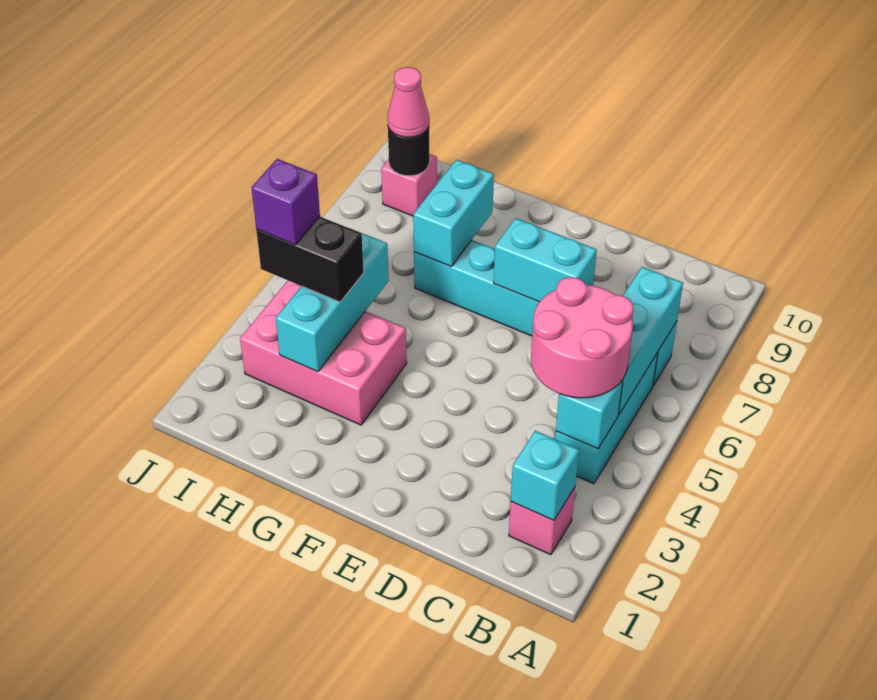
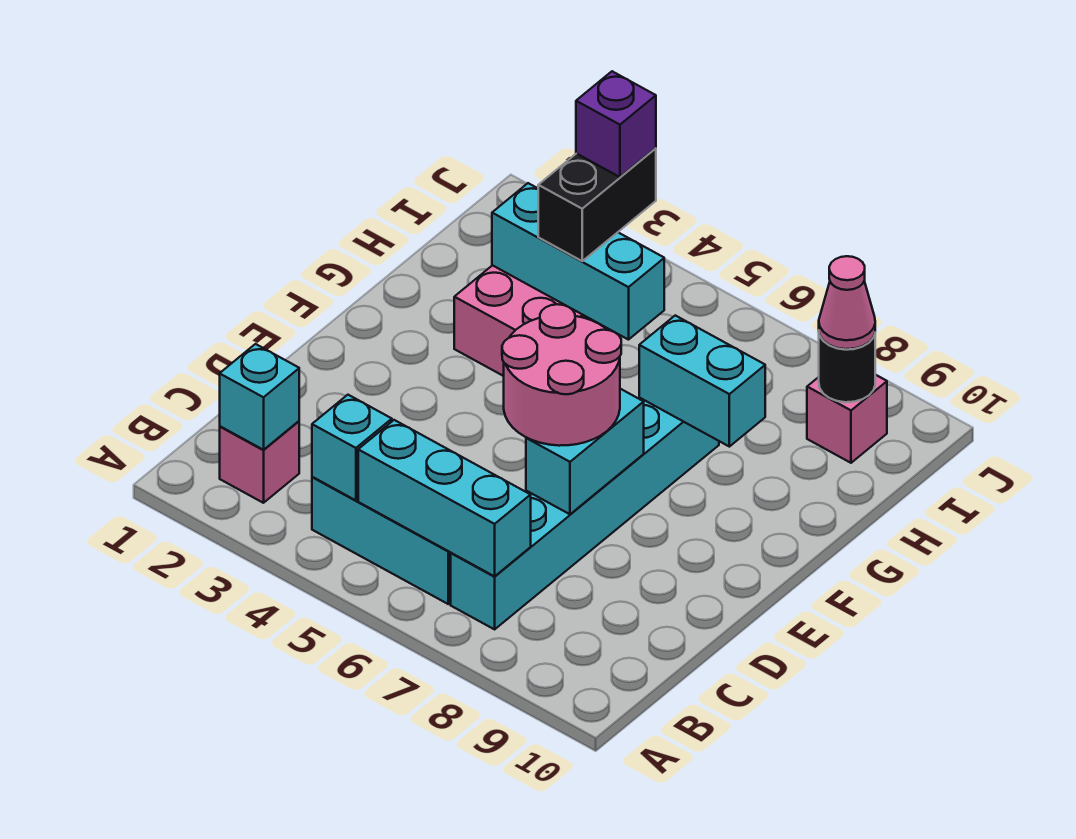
pink round brick B4:C5 level 3 -> pink round brick D6:E7 level 3

